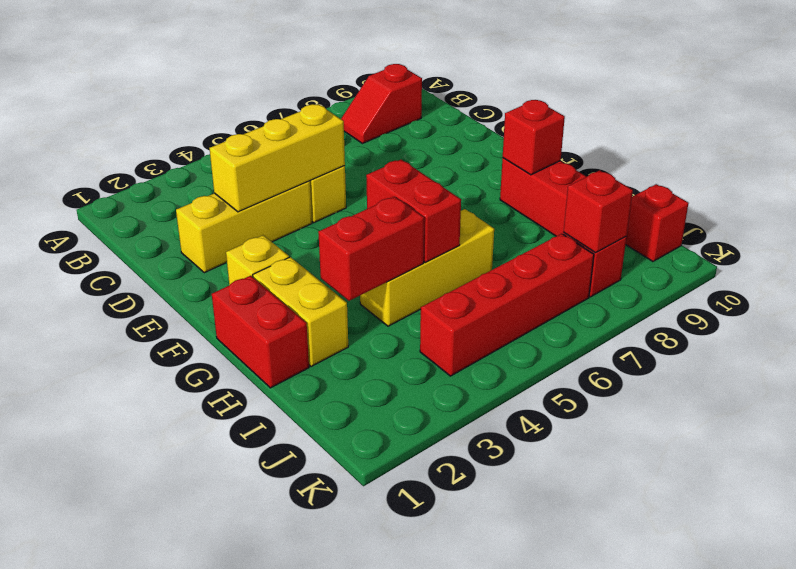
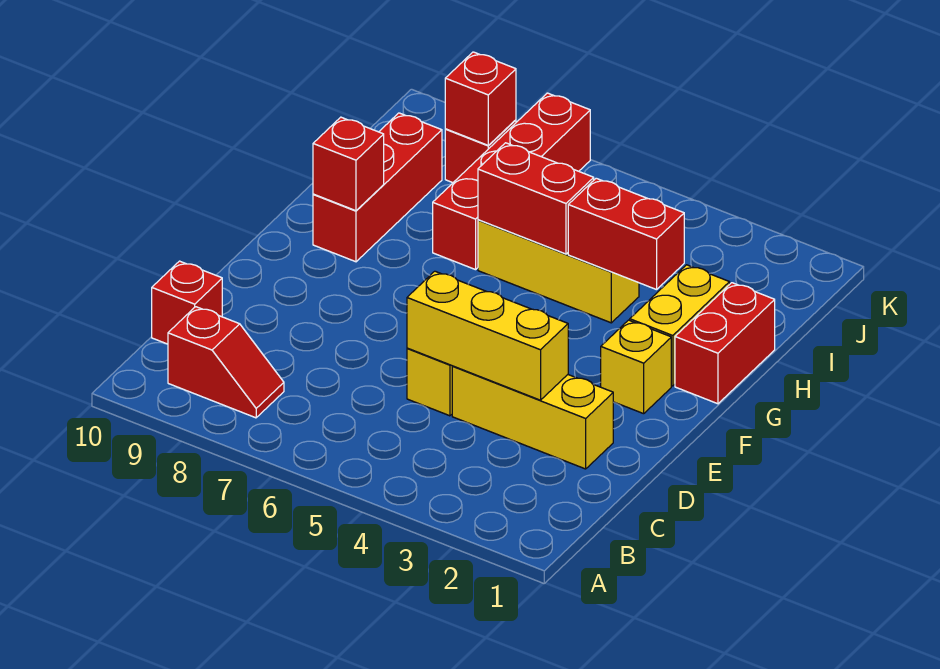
red brick G5:H5 level 2 -> red brick H5:H6 level 2
red brick J4:J7 level 1 -> red brick H7:K7 level 1
red brick J10 level 1 -> red brick C10 level 1

